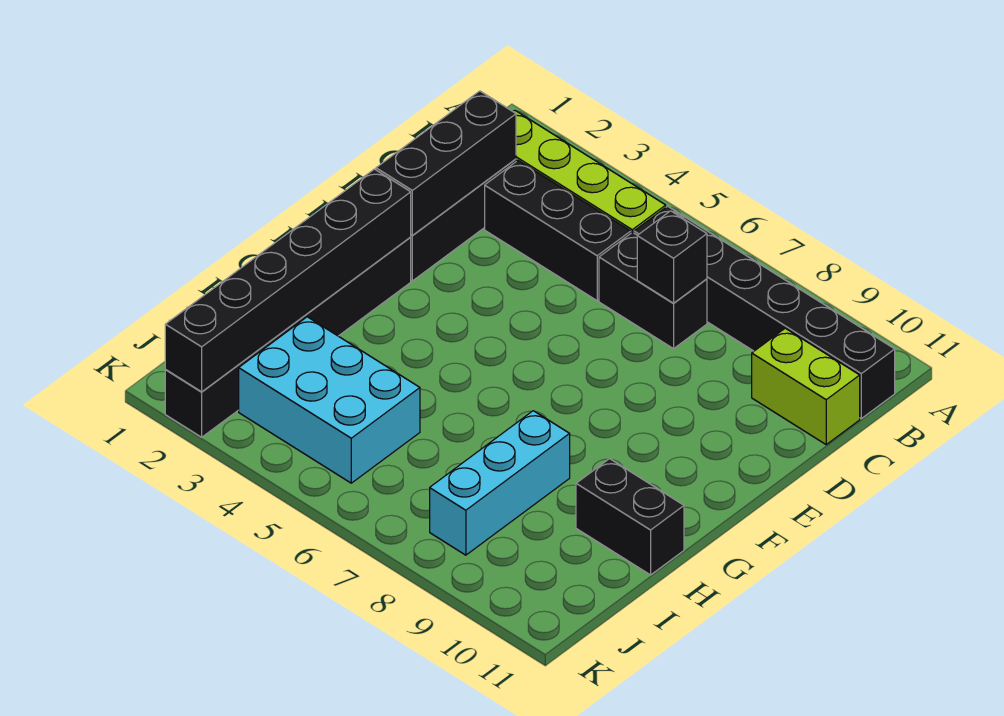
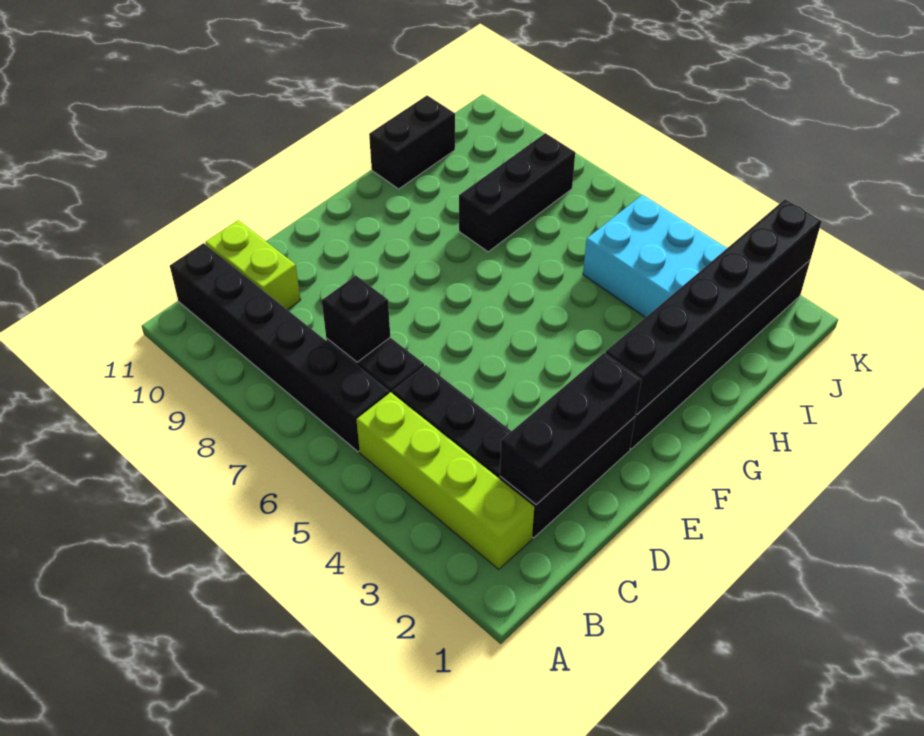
cyan brick H8:J8 level 1 -> black brick H8:J8 level 1
black brick H10:H11 level 1 -> black brick H11:I11 level 1

